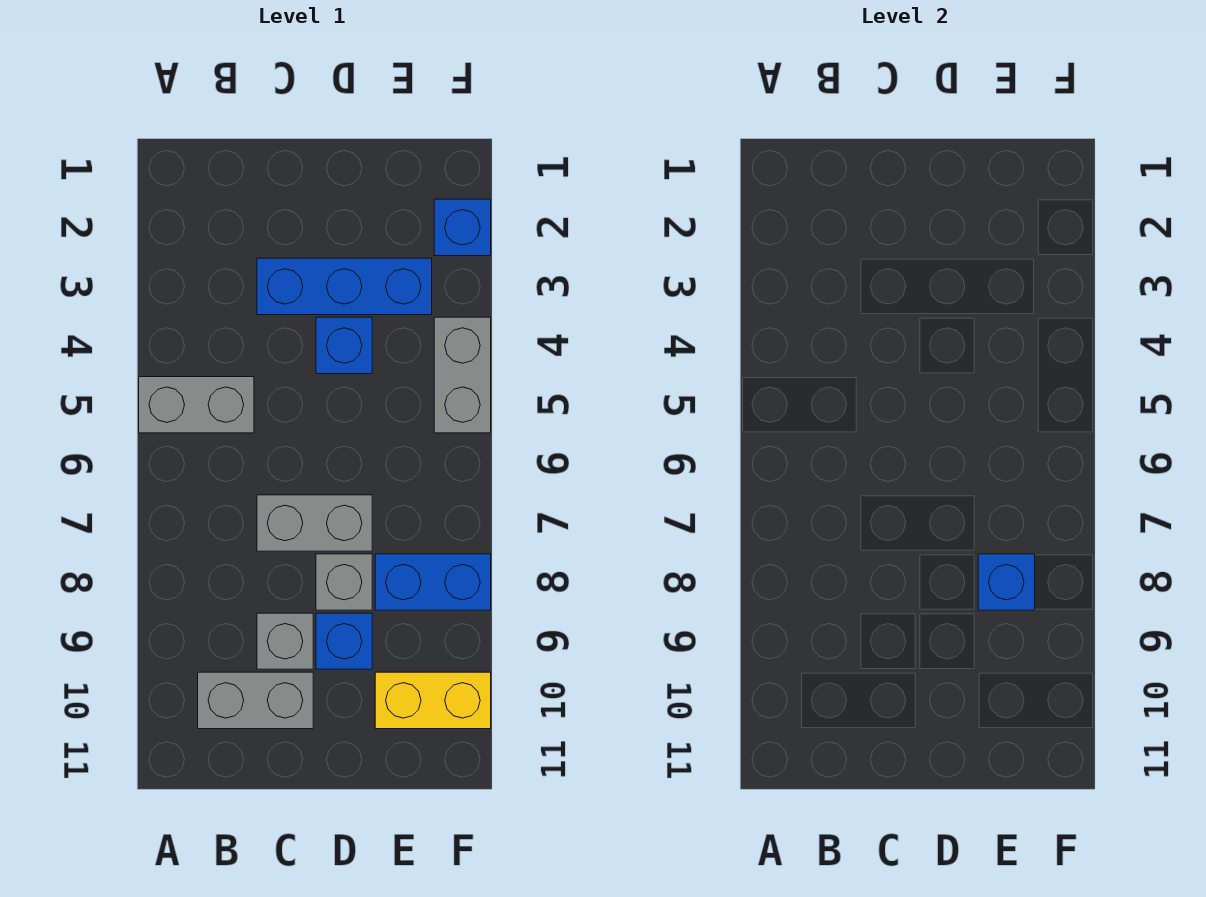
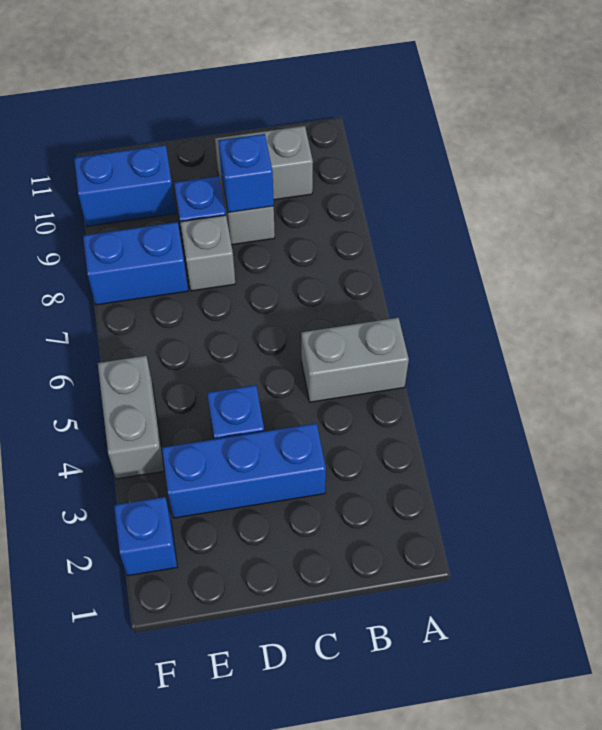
grey brick C7:D7 level 1 -> none
blue brick E8 level 2 -> blue brick C9 level 2
yellow brick E10:F10 level 1 -> blue brick E10:F10 level 1

